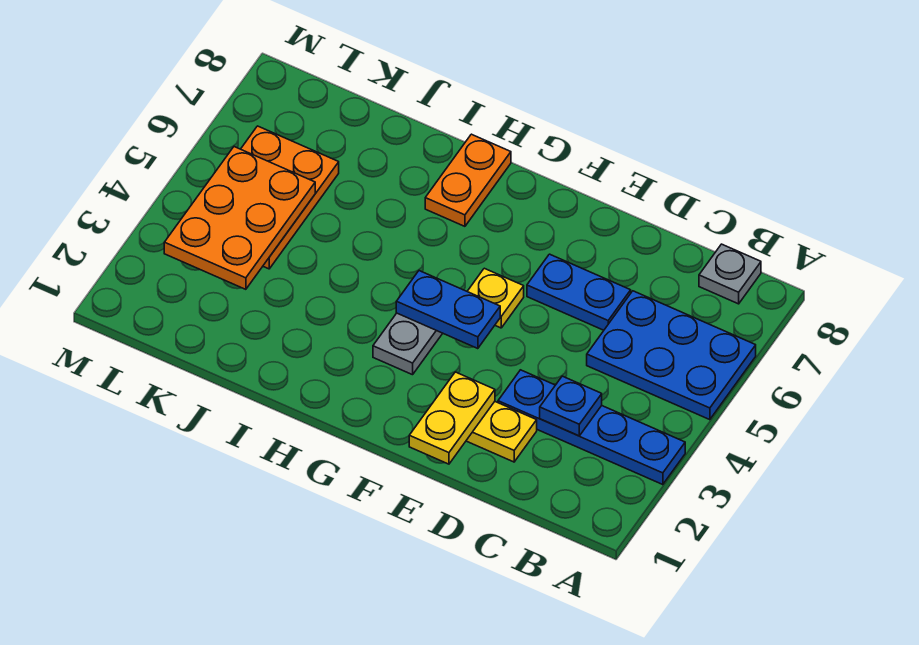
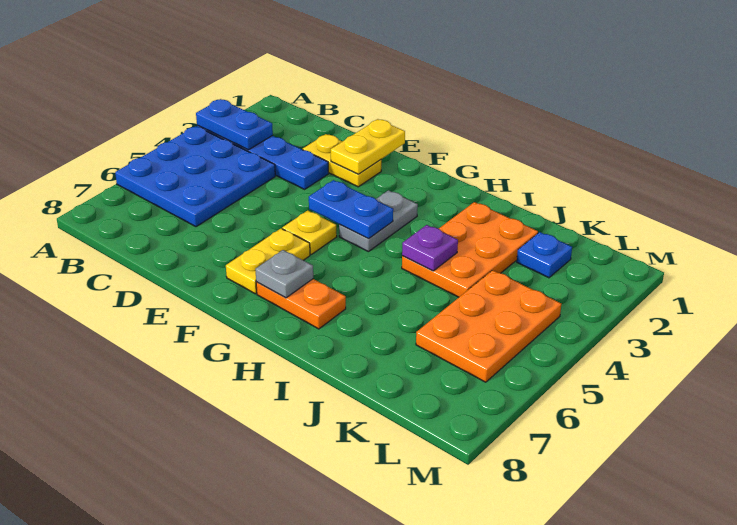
blue plate A5:C6 level 1 -> blue plate A4:C6 level 1
grey plate B8 level 1 -> grey plate G7 level 2
blue plate C3 level 2 -> blue plate K2 level 1
blue plate D6:E6 level 1 -> blue plate A3:B3 level 2
none -> yellow plate F6:F7 level 1
orange plate H7:H8 level 1 -> orange plate G7:H7 level 1
none -> purple plate I4 level 2
orange plate K3:L5 level 2 -> orange plate I2:J4 level 1

